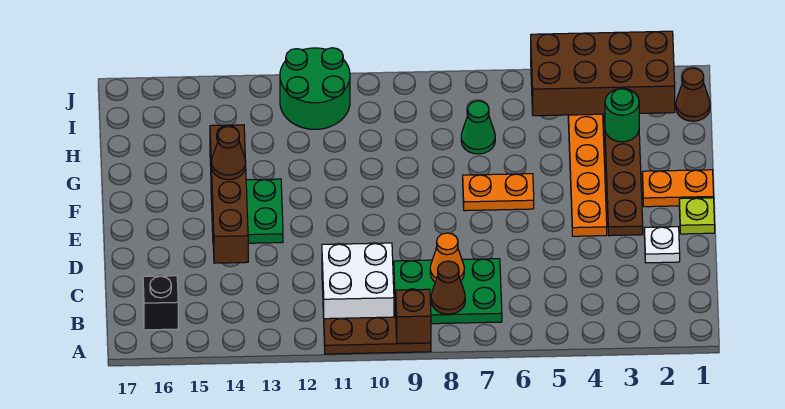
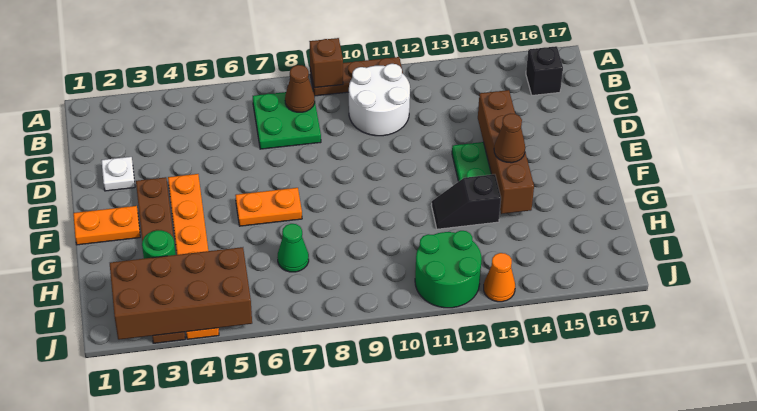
green plate B7:C9 level 1 -> green plate B7:C8 level 1
white brick B10:C11 level 1 -> white round brick B10:C11 level 1
orange cone C8 level 2 -> orange cone J13 level 1
lime plate E1 level 1 -> none
none -> black slope G12:G13 level 1 top 13
brown cone I1 level 1 -> none

